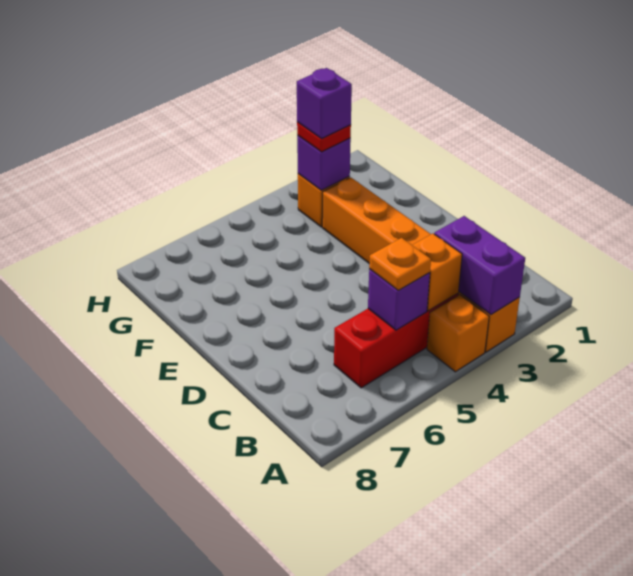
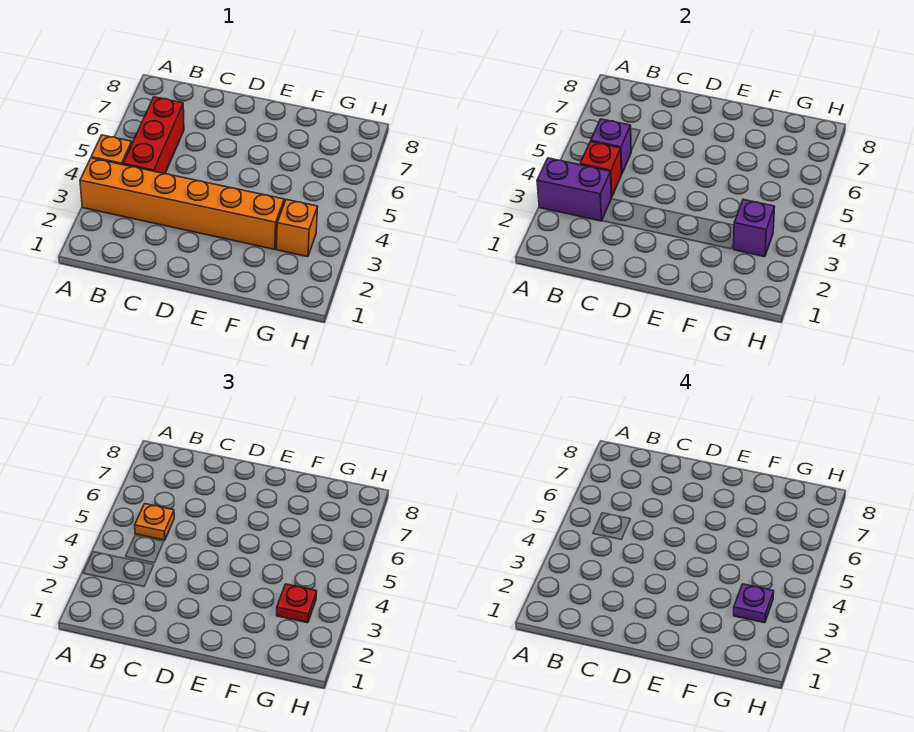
orange brick B4 level 2 -> red brick B4 level 2
purple brick G3 level 4 -> purple plate G3 level 4

